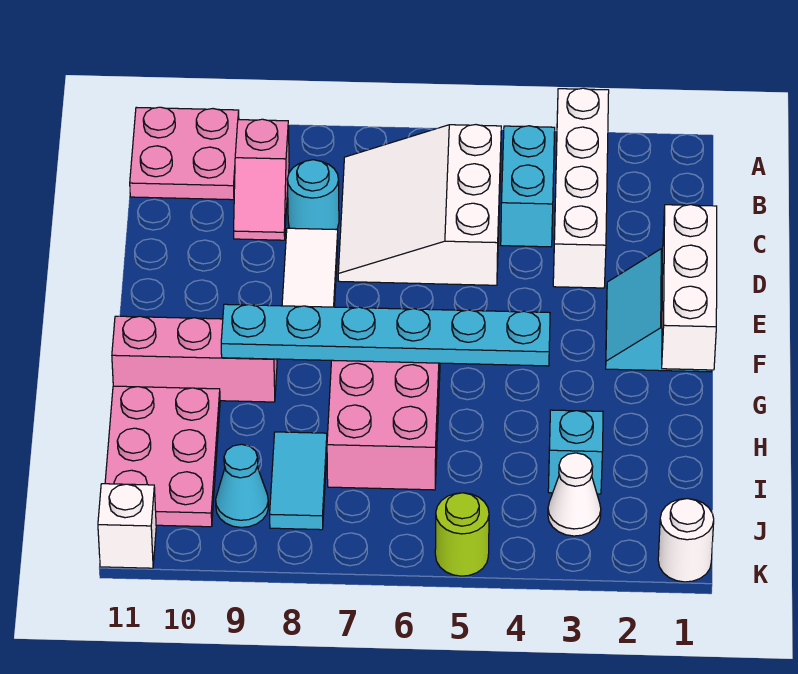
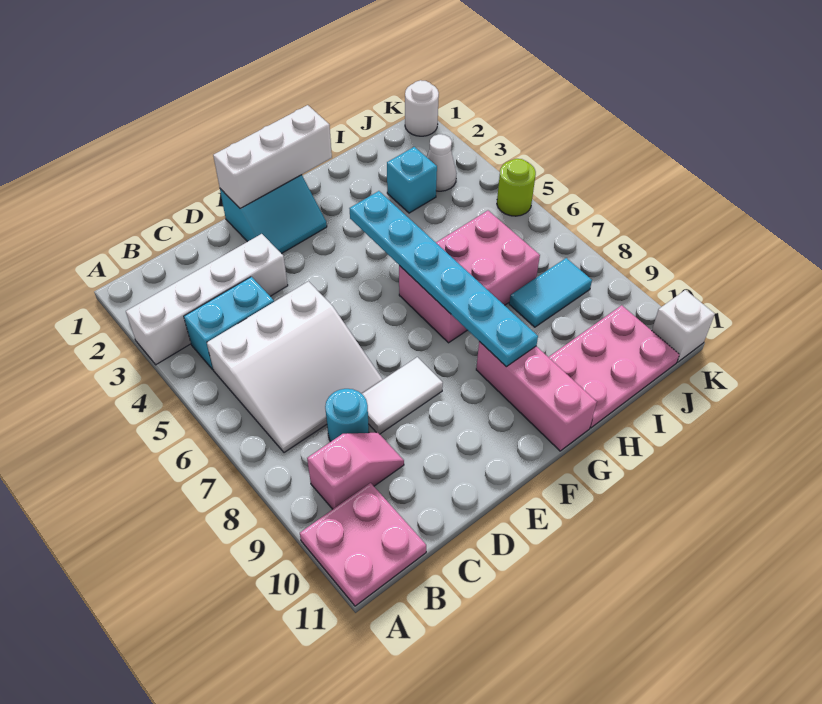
cyan cone J9 level 1 -> none

